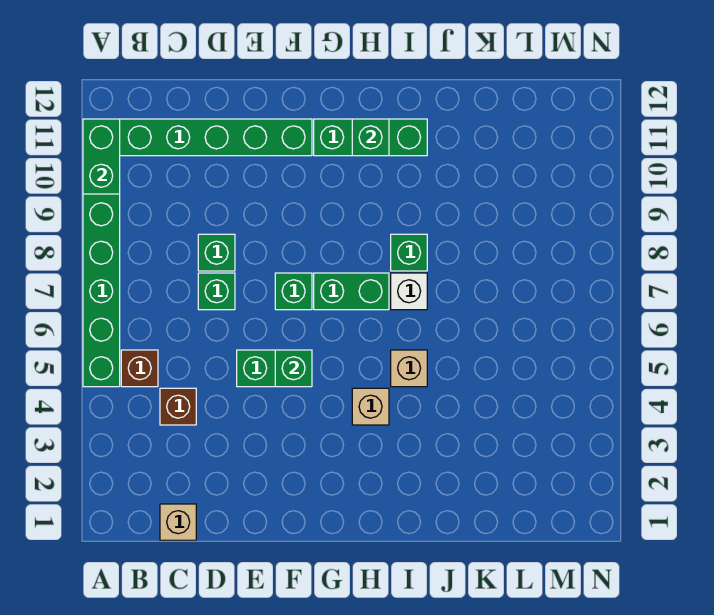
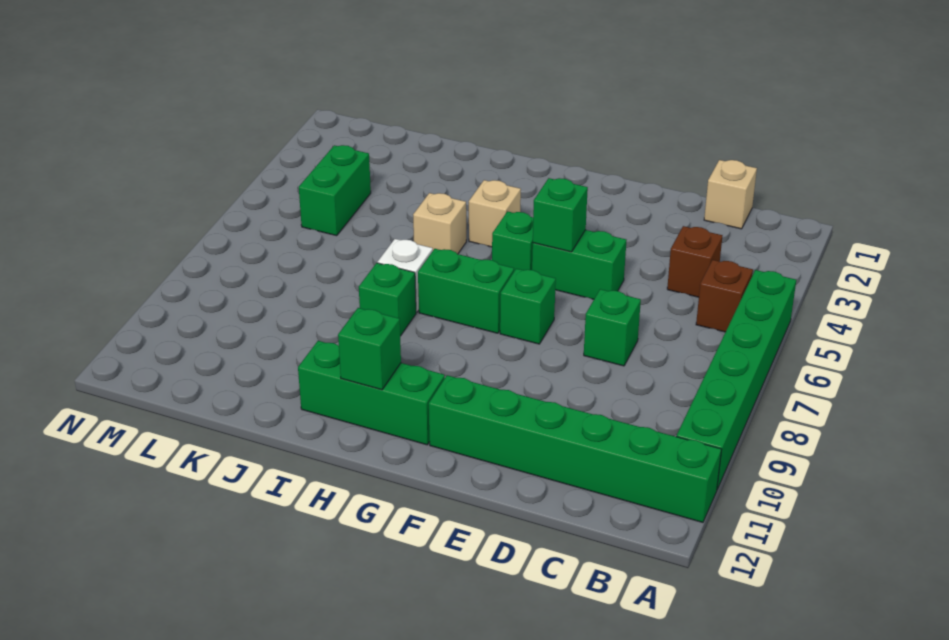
green brick A10:A11 level 2 -> green brick L4:L5 level 1
green brick D8 level 1 -> green brick G5 level 1

